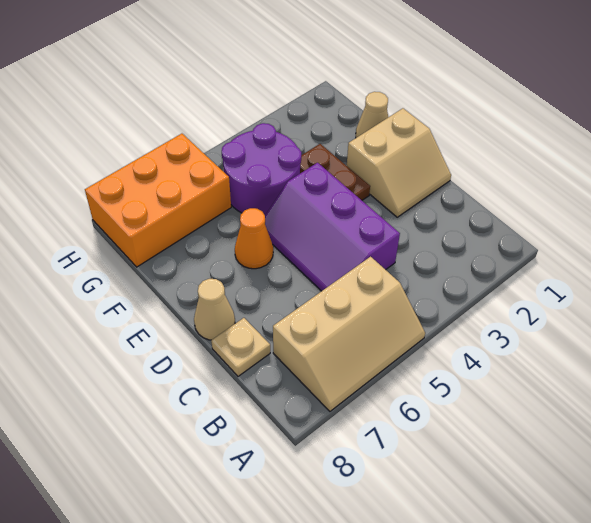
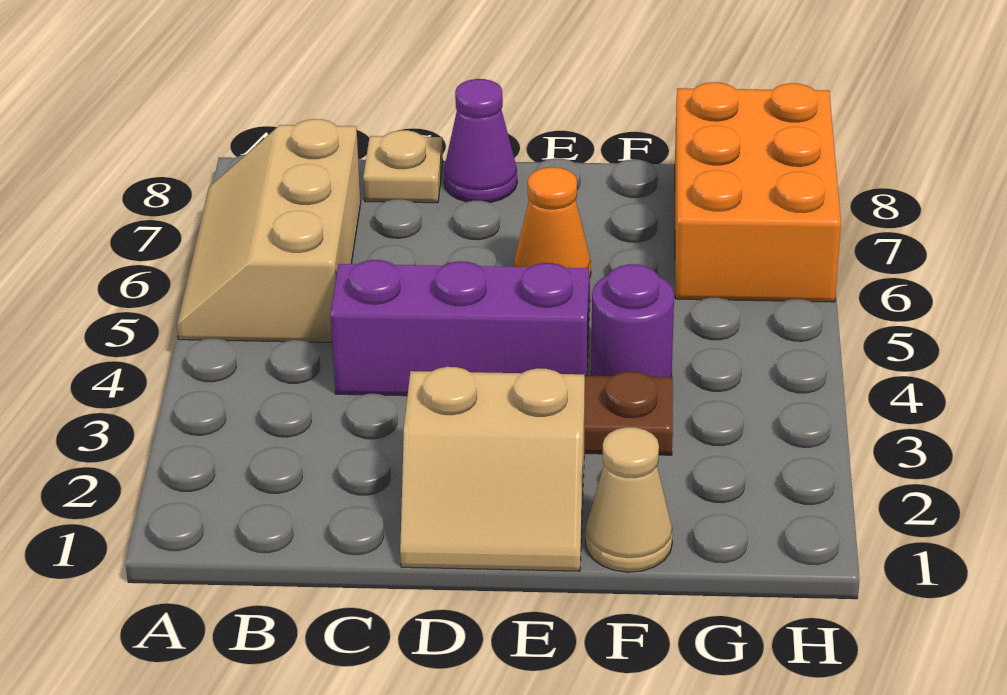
tan slope D1:E2 level 1 top E -> tan slope D1:E2 level 1 top 2
tan cone D8 level 1 -> purple cone D8 level 1
purple round brick F4:G5 level 1 -> purple round brick F4 level 1

